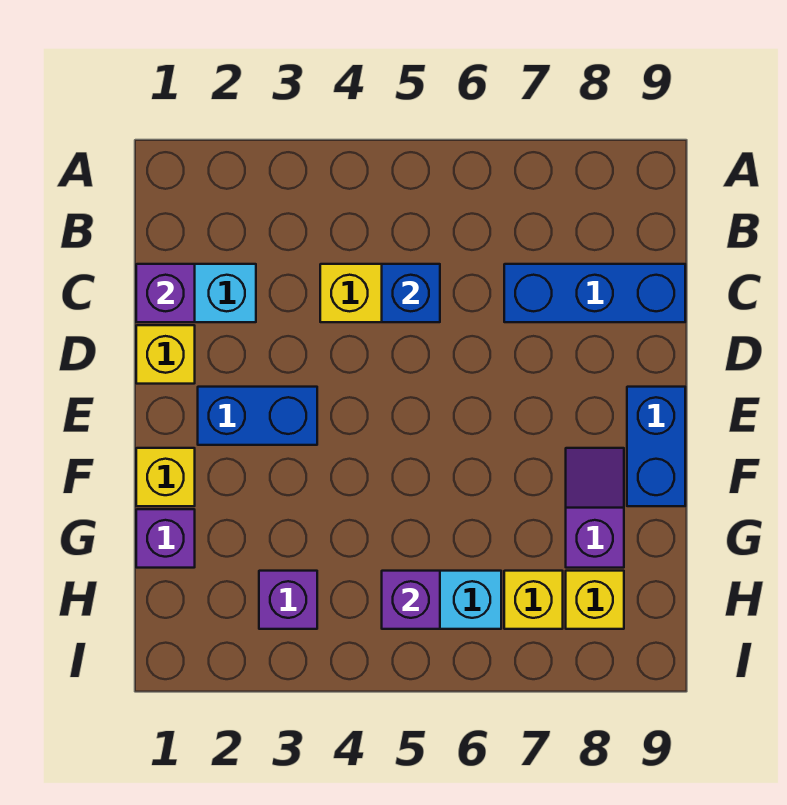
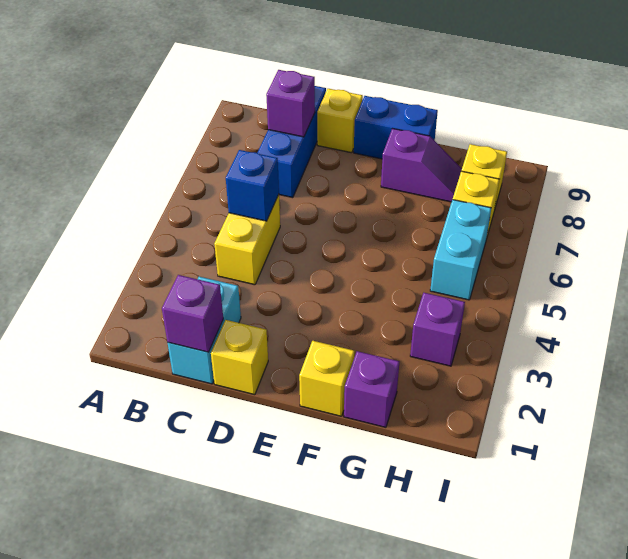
none -> yellow brick D9 level 1
blue brick E2:E3 level 1 -> none
purple slope F8:G8 level 1 top G -> purple slope F8:G8 level 1 top F
purple brick H5 level 2 -> purple brick C8 level 2

